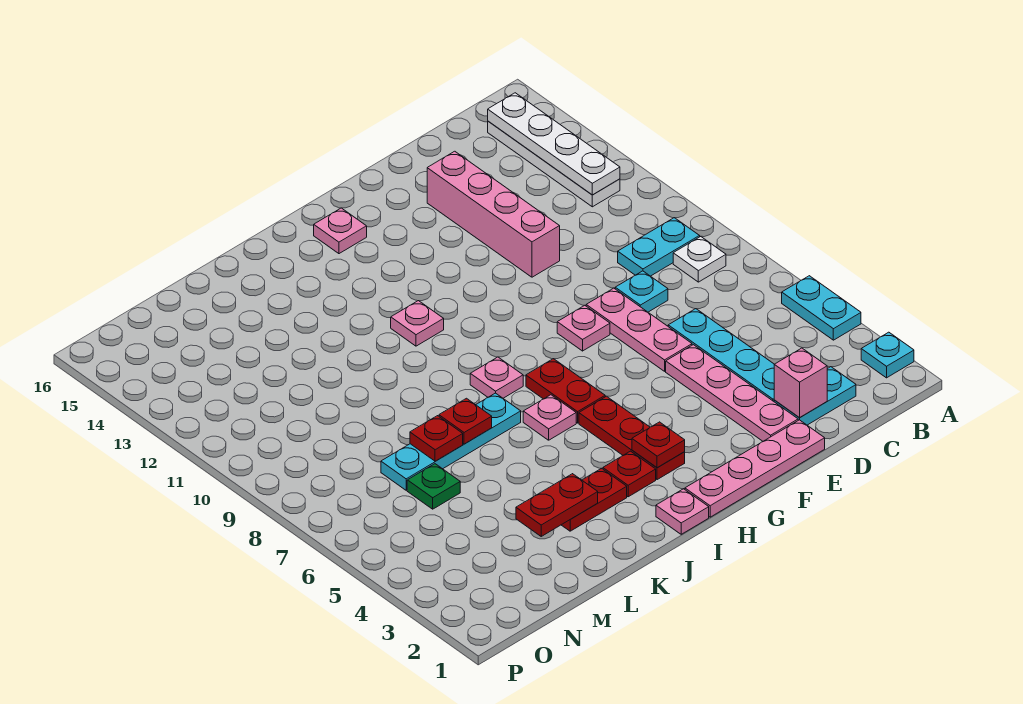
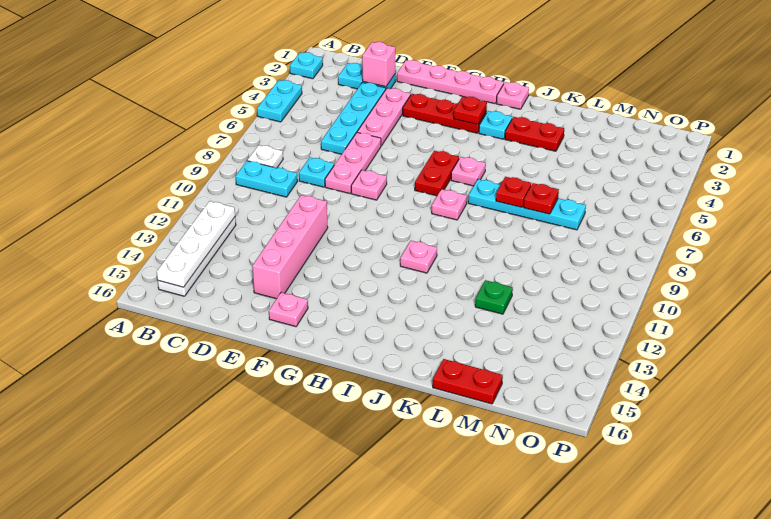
pink plate E2:E5 level 1 -> pink plate E3:E5 level 1
red plate H3:H5 level 1 -> red plate F3:H3 level 1
pink plate H15 level 1 -> pink plate F15 level 1
red plate I3 level 1 -> cyan plate I3 level 1
red plate K3:L3 level 2 -> red plate L16:M16 level 1
green plate M6 level 1 -> green plate L12 level 1

